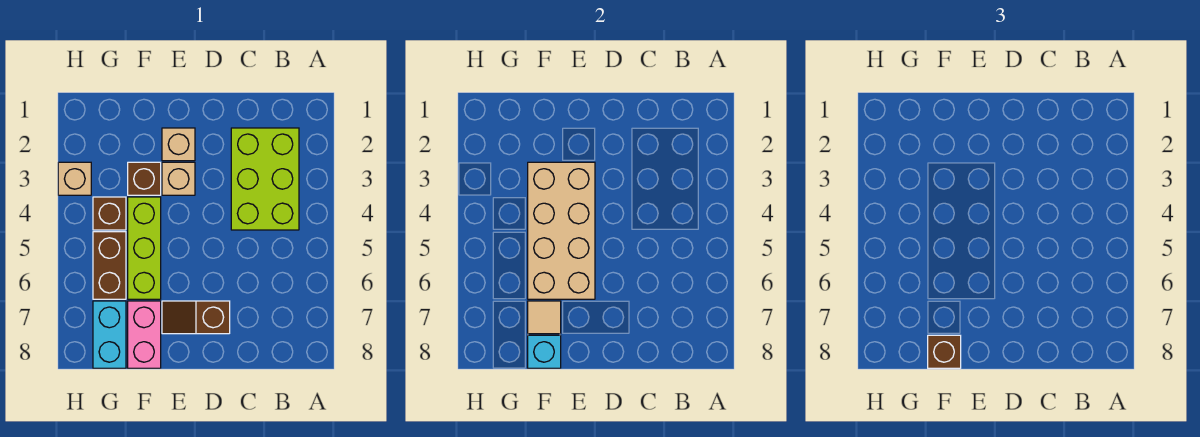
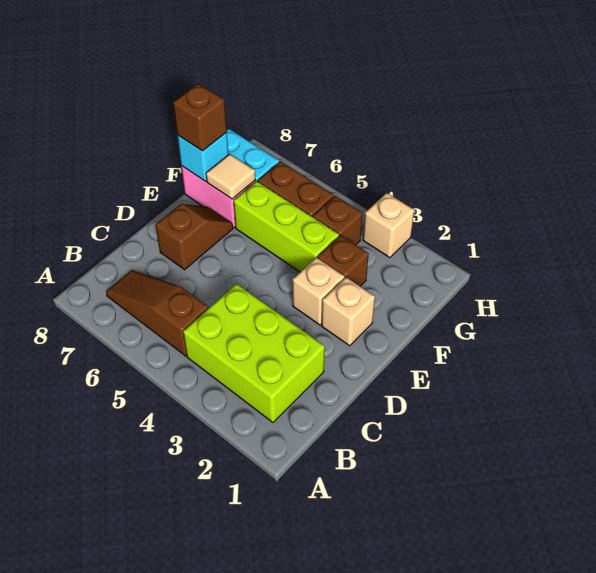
none -> brown slope B5:B7 level 1 top 5
tan brick E3:F6 level 2 -> none

